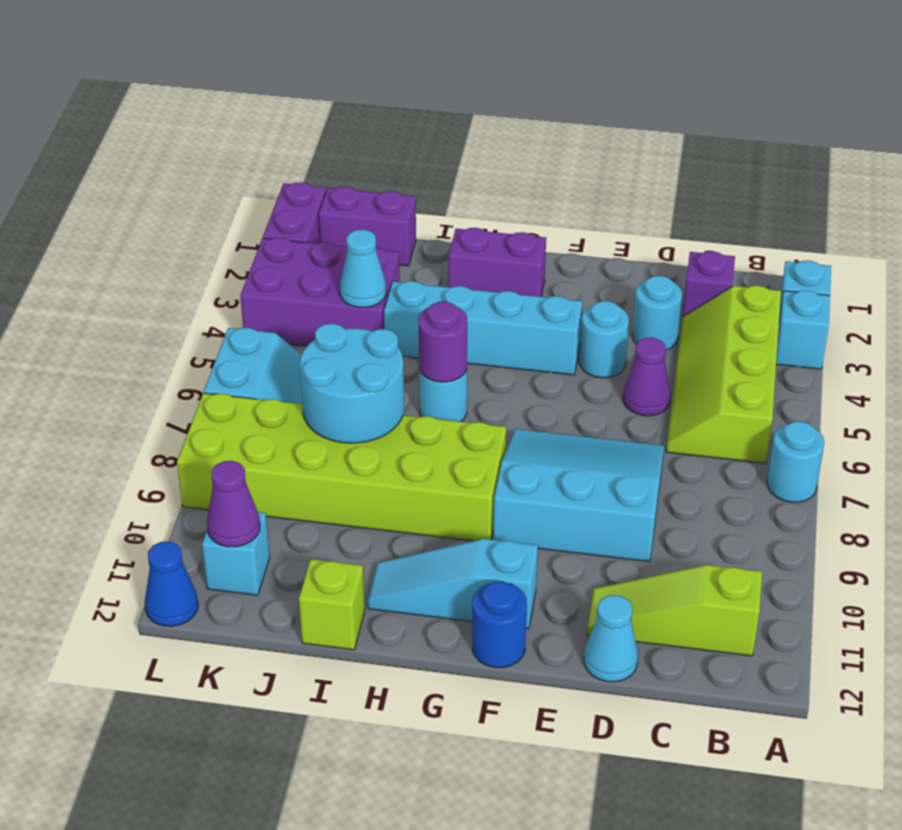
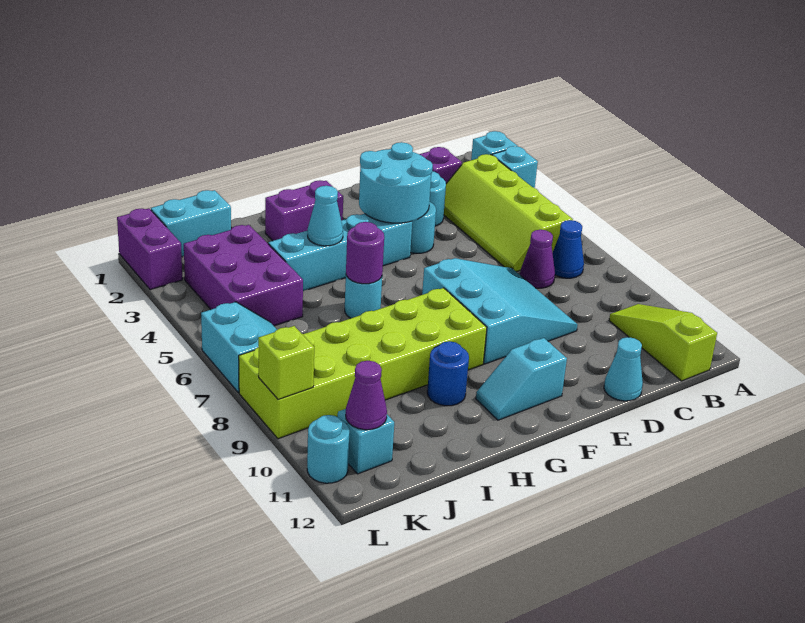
cyan round brick A7 level 1 -> cyan round brick L11 level 1
lime slope B11:D11 level 1 top B -> lime slope B10:B12 level 1 top 12
purple cone D5 level 1 -> purple cone C7 level 1
cyan slope D7:F9 level 1 top 9 -> cyan slope D7:F9 level 1 top F
cyan slope F11:H11 level 1 top F -> cyan slope F11:G11 level 1 top F
blue round brick F12 level 1 -> blue round brick H10 level 1
cyan round brick I7:J8 level 2 -> cyan round brick E3:F4 level 2
lime brick I12 level 1 -> lime brick L9 level 2
purple brick J1:K1 level 1 -> cyan brick J1:K1 level 1
purple brick J3:L4 level 1 -> purple brick J3:K5 level 1
cyan cone J4 level 2 -> cyan cone H4 level 2
blue cone L12 level 1 -> blue cone B7 level 1

